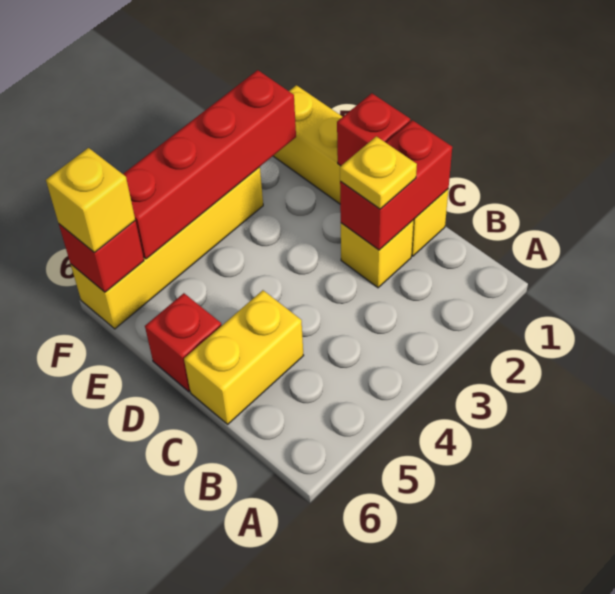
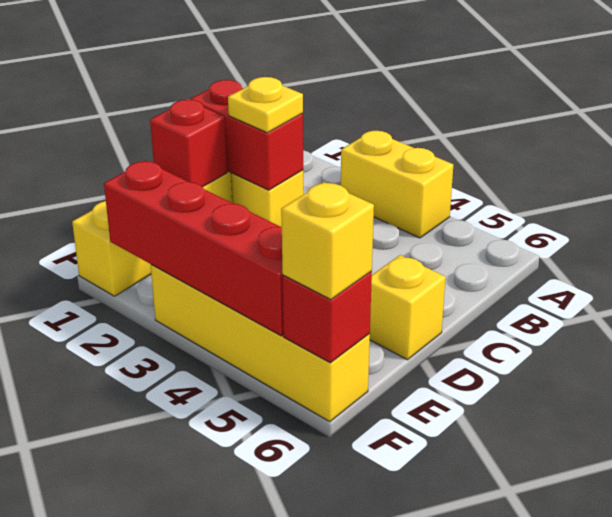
yellow brick C5:C6 level 1 -> yellow brick A3:A4 level 1
red brick D6 level 1 -> yellow brick D6 level 1

